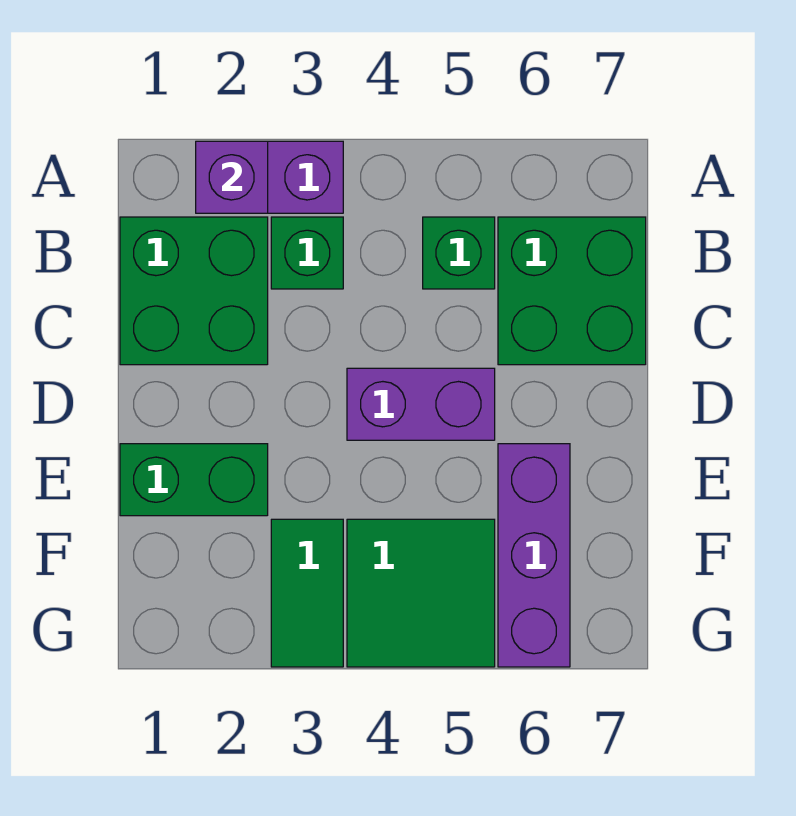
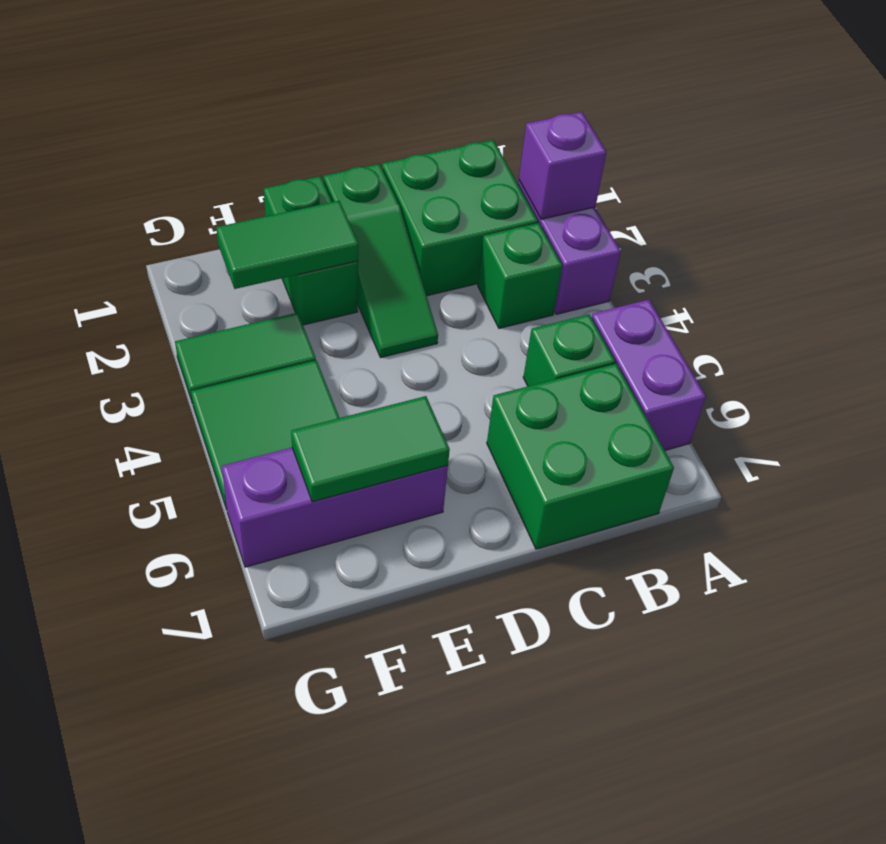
none -> green slope D1:D3 level 1 top 1
purple brick D4:D5 level 1 -> purple brick A5:A6 level 1
none -> green tile E2:F2 level 2
none -> green tile E6:F6 level 2

